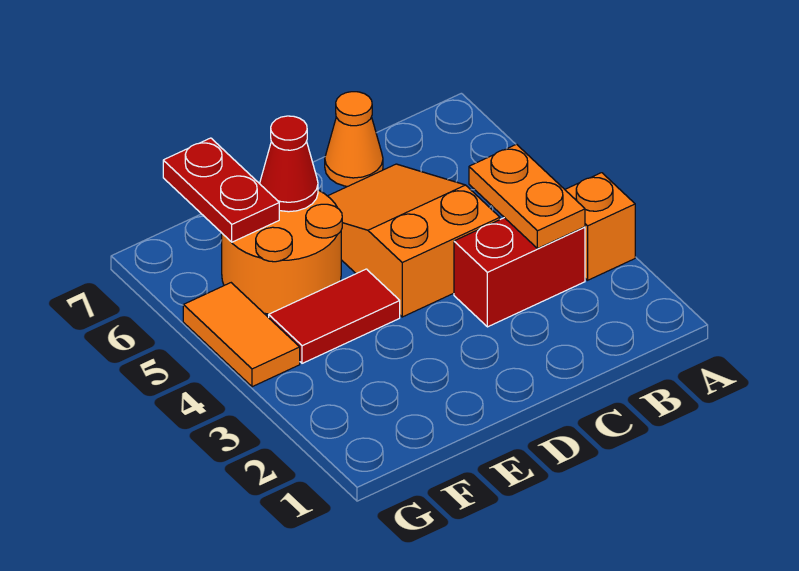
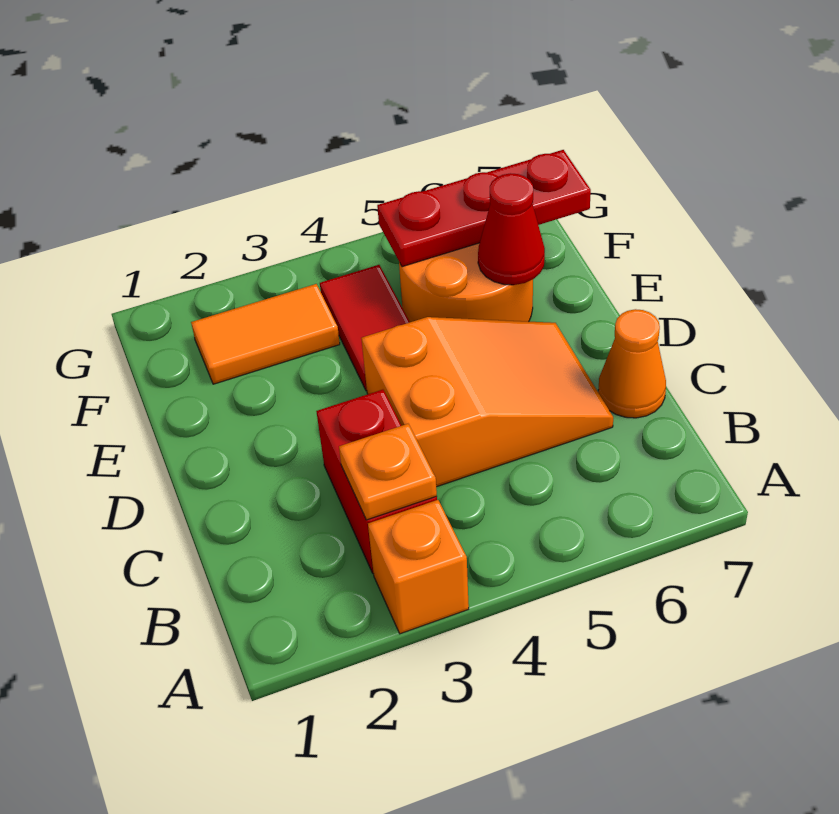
orange plate B3:B4 level 2 -> orange plate B3 level 2
red plate F6:F7 level 2 -> red plate F5:F7 level 2
orange tile G4:G5 level 1 -> orange tile F2:F3 level 1

